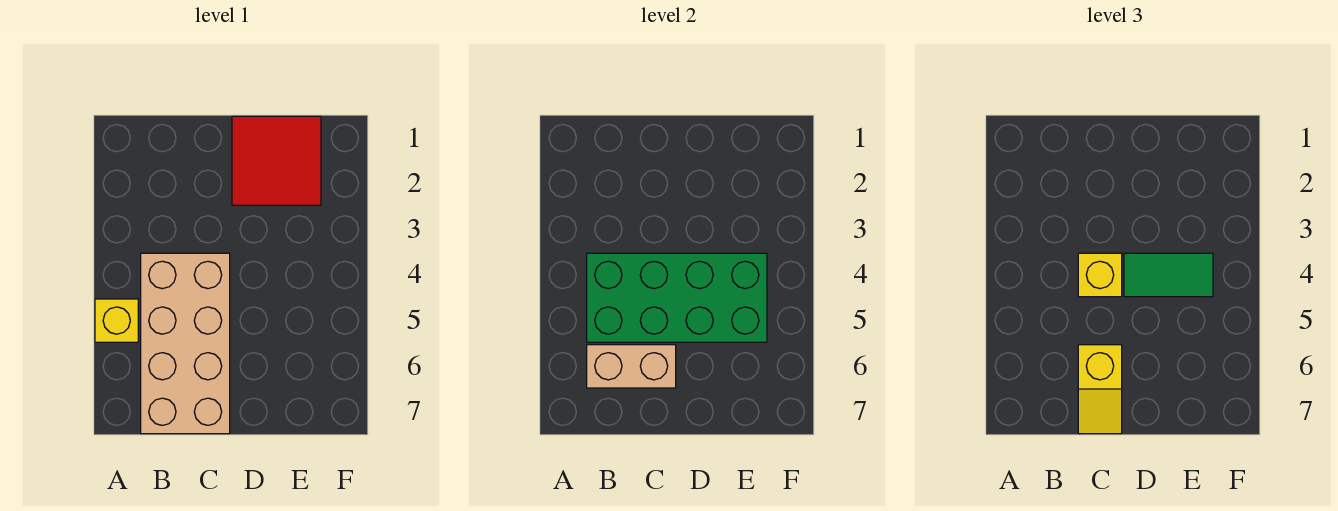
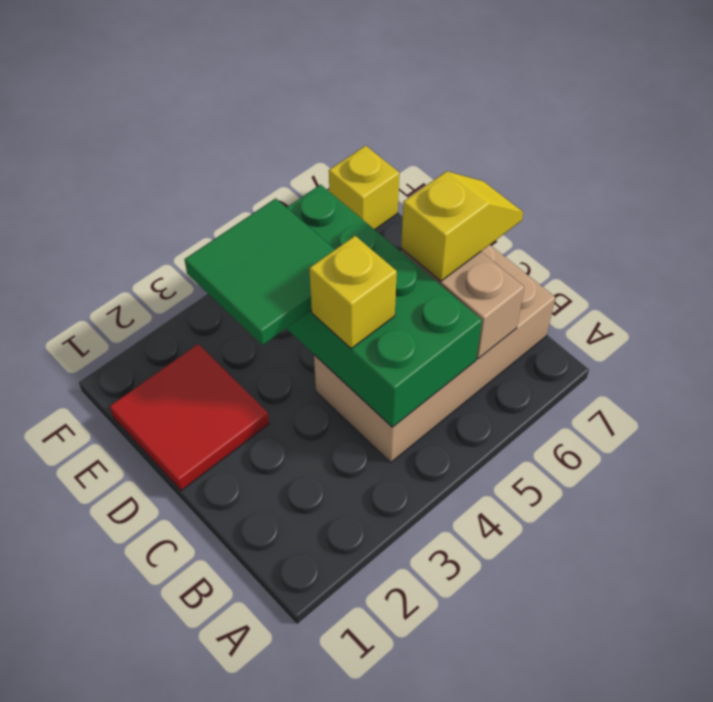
yellow brick A5 level 1 -> yellow brick F7 level 1
green tile D4:E4 level 3 -> green tile D3:E4 level 3

